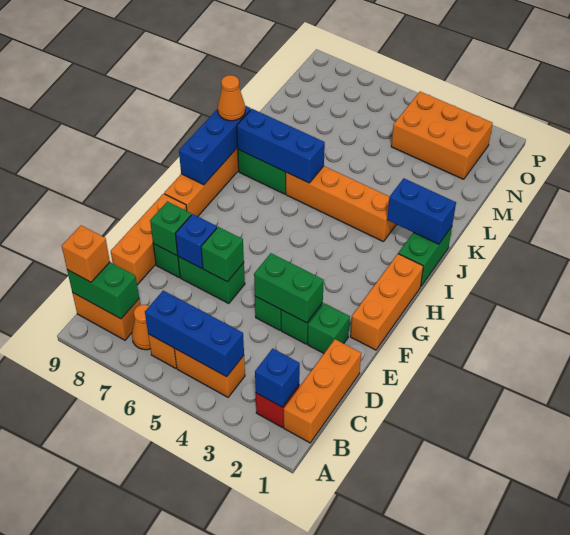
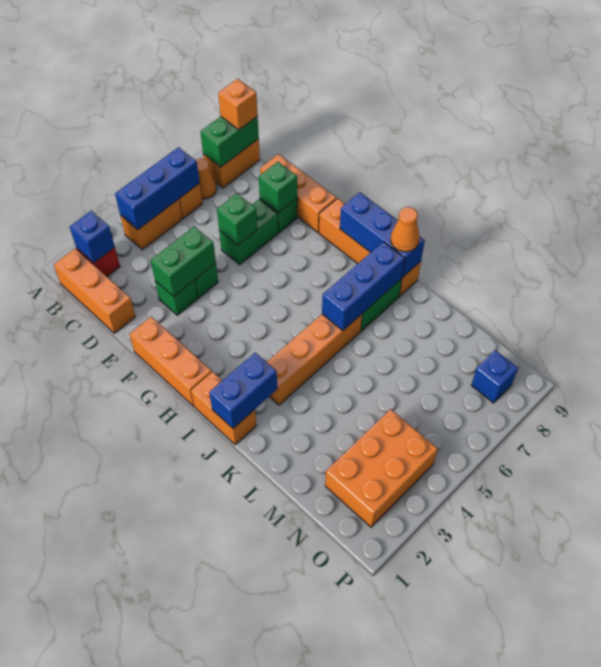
green brick E2 level 1 -> none
blue brick E7 level 2 -> blue brick O8 level 1
green brick I1:J1 level 1 -> orange brick I1:J1 level 1

